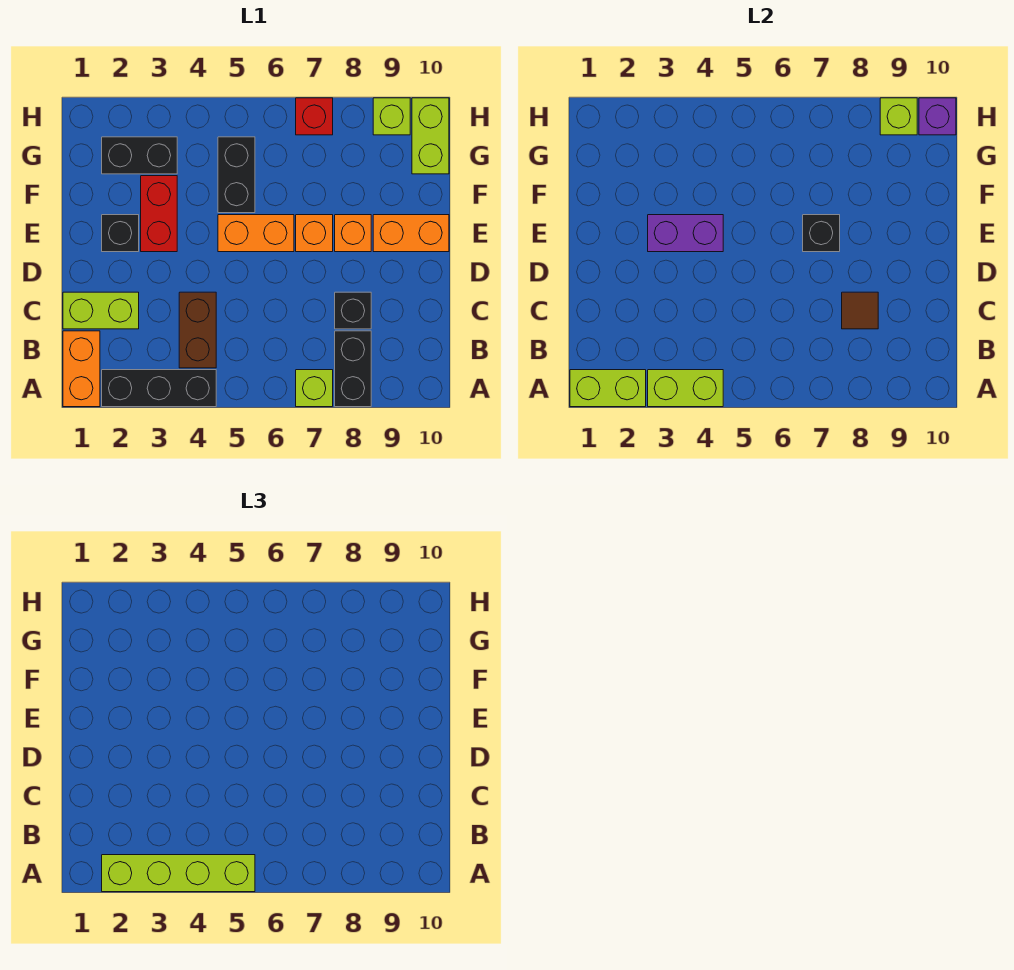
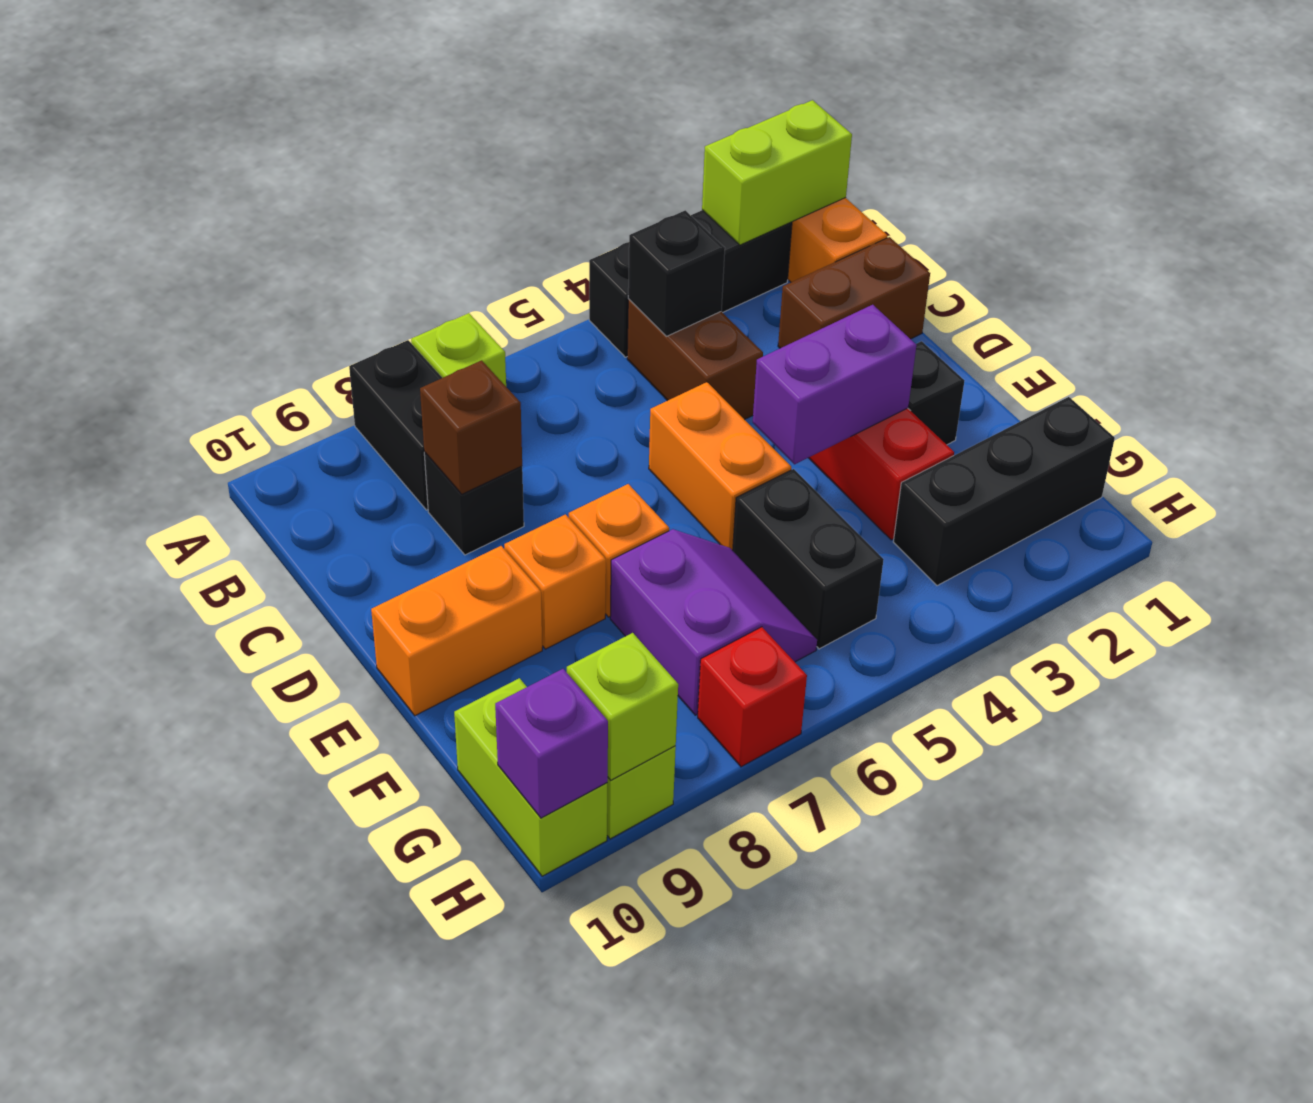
lime brick A2:A5 level 3 -> none
lime brick A3:A4 level 2 -> none
lime brick C1:C2 level 1 -> brown brick C1:C2 level 1
brown tile C8 level 2 -> brown brick C8 level 2
orange brick E5:E6 level 1 -> orange brick D5:E5 level 1
black brick E7 level 2 -> black brick B4 level 2
none -> purple slope F6:G7 level 1 top 7
black brick G2:G3 level 1 -> black brick G1:G3 level 1

